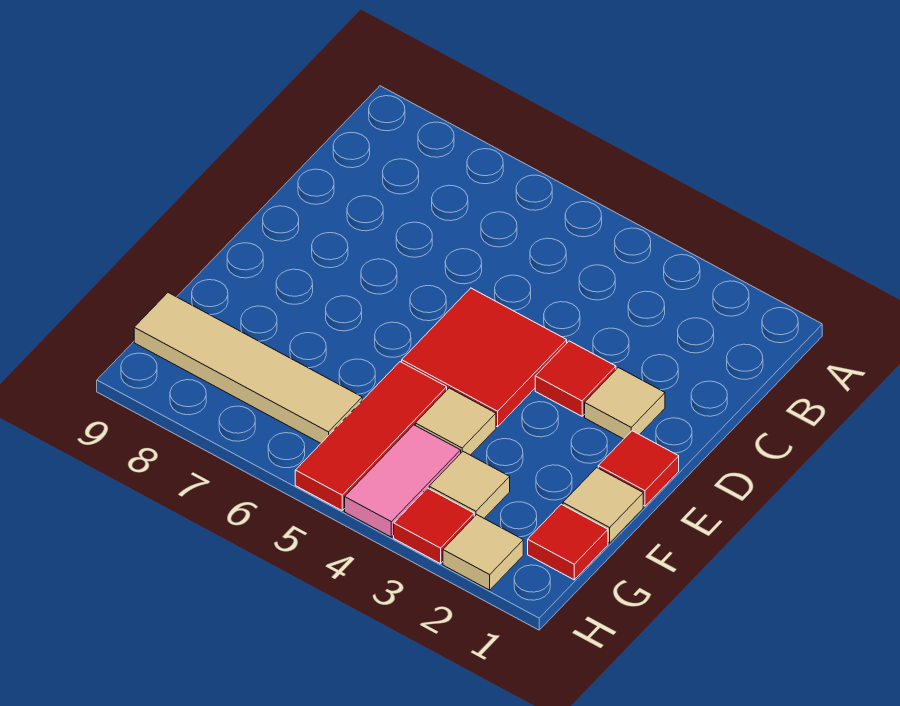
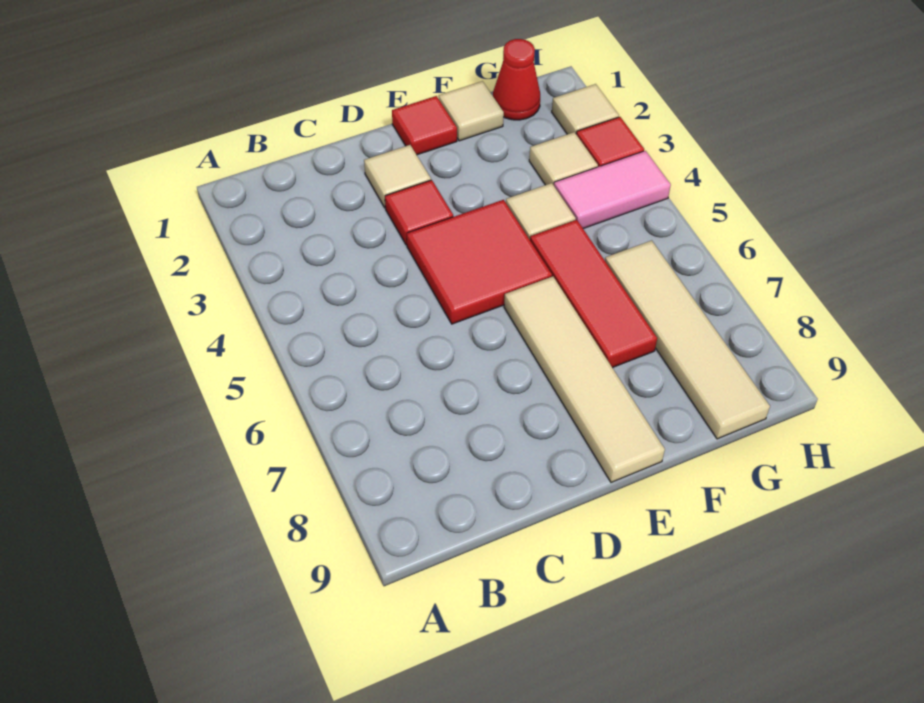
none -> tan tile E6:E9 level 1
red tile F5:H5 level 1 -> red tile F5:F7 level 1
red tile G1 level 1 -> red cone G1 level 1

